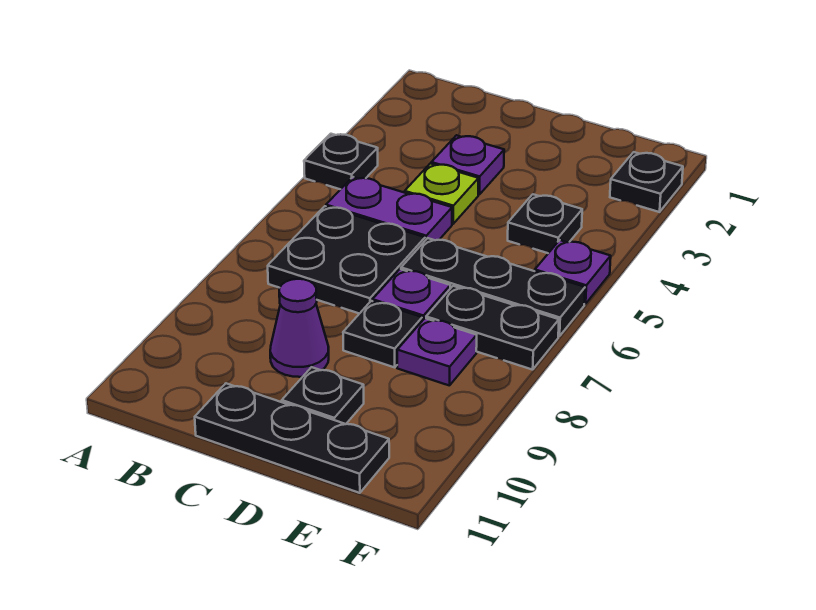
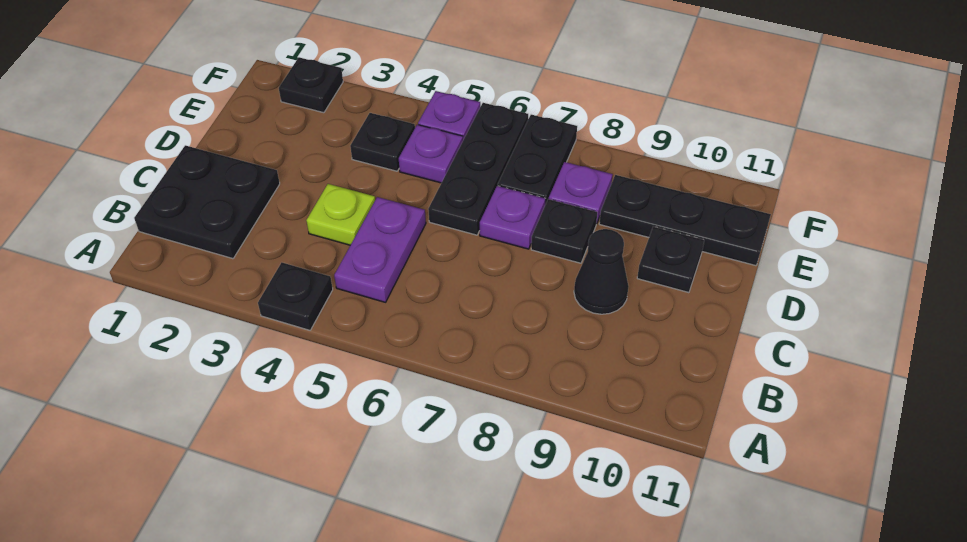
black plate B6:C7 level 1 -> black plate B1:C2 level 1
purple plate C3 level 1 -> purple plate E5 level 1
purple cone C9 level 1 -> black cone C9 level 1
black plate C11:E11 level 1 -> black plate E9:E11 level 1

